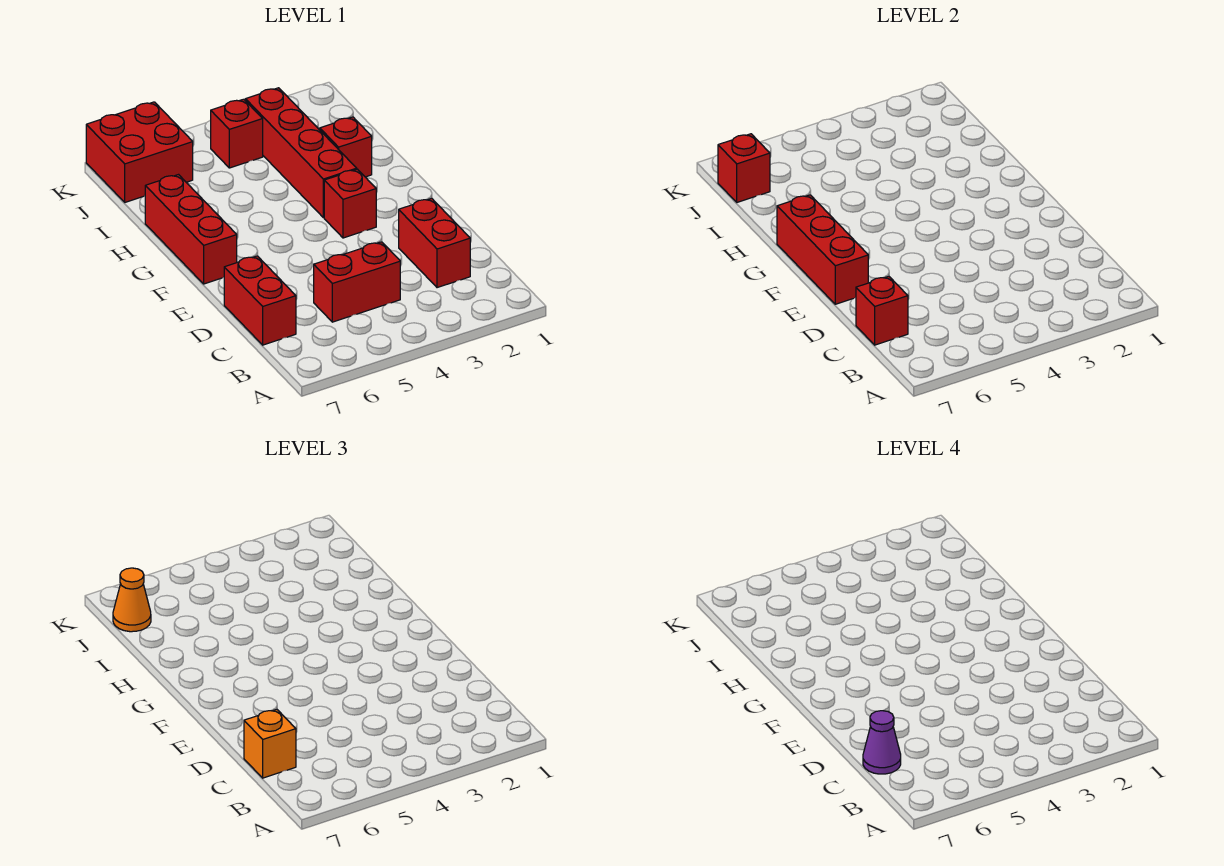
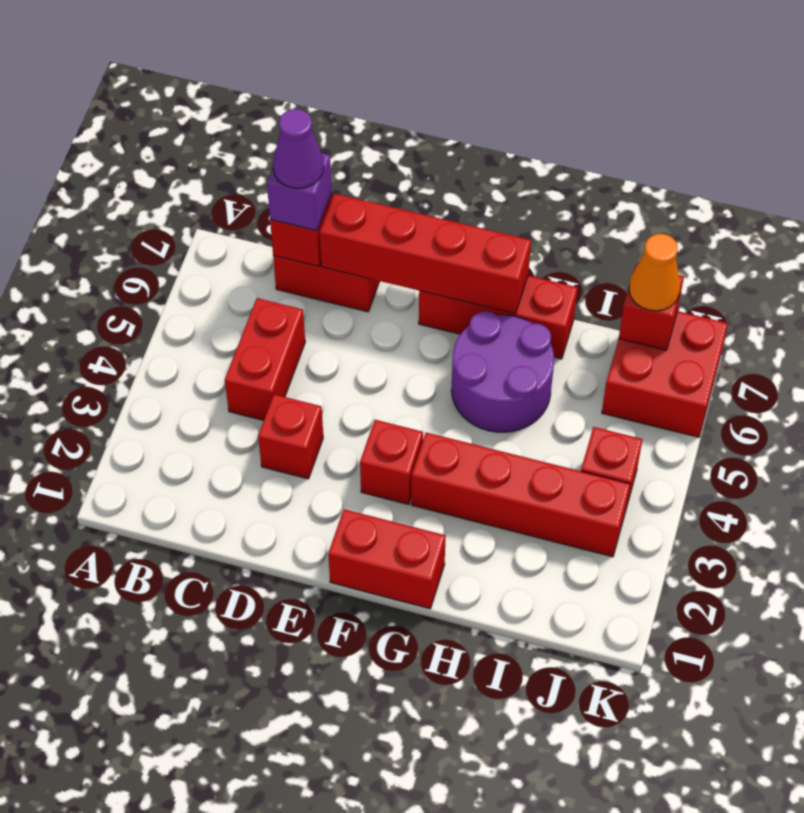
red brick C2:D2 level 1 -> red brick F1:G1 level 1
orange brick C7 level 3 -> purple brick C7 level 3
red brick E7:G7 level 2 -> red brick D7:G7 level 2
none -> purple round brick G5:H6 level 1
red brick H2 level 1 -> red brick D3 level 1

